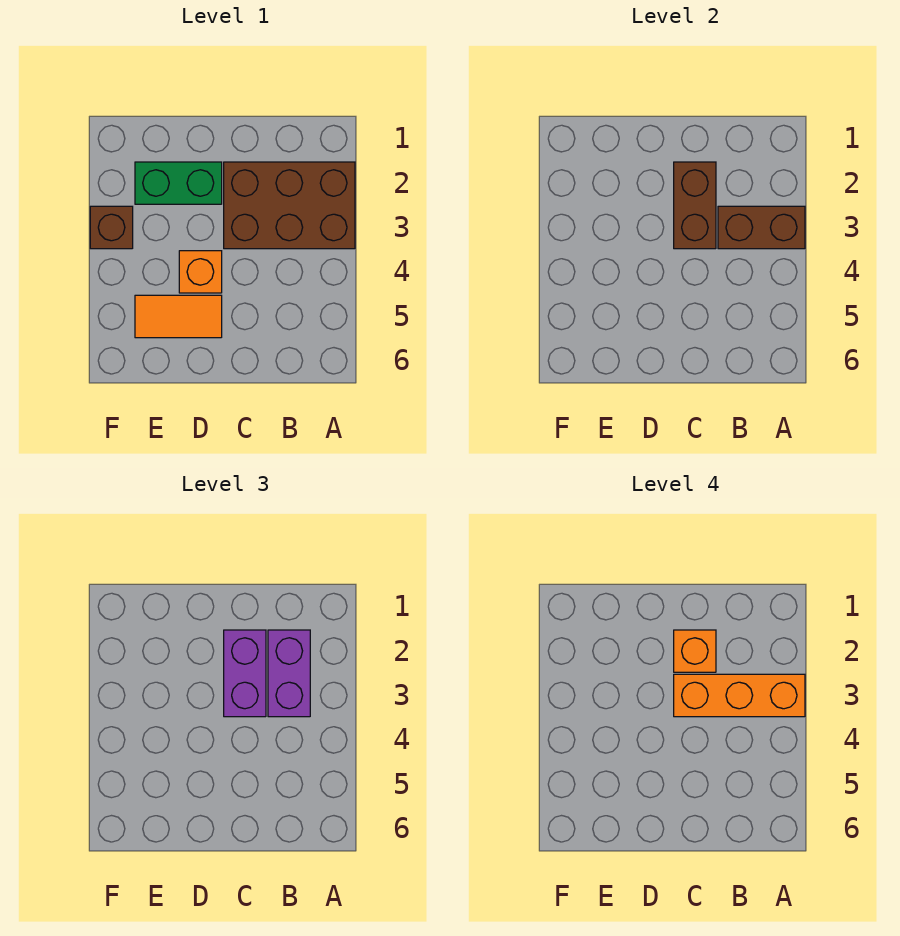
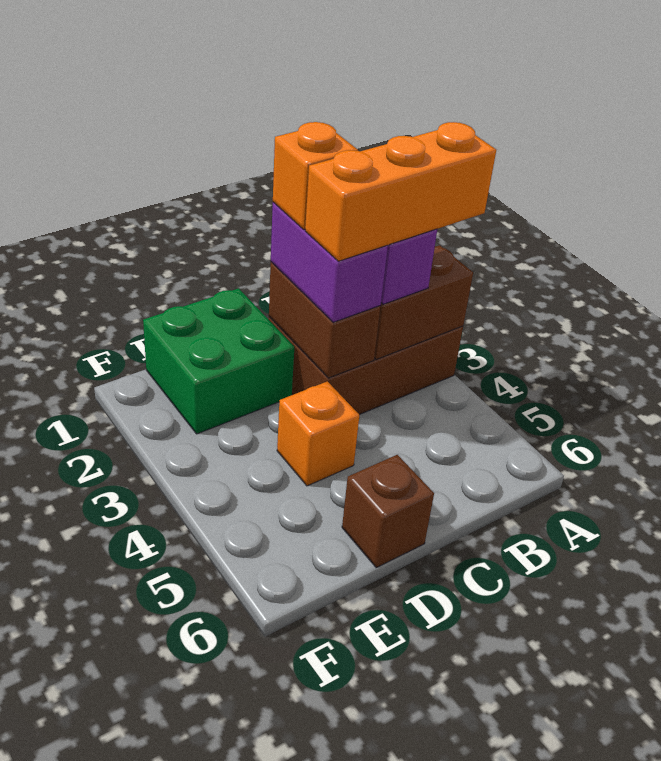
green brick D2:E2 level 1 -> green brick D1:E2 level 1
orange tile D5:E5 level 1 -> none
brown brick F3 level 1 -> brown brick D6 level 1

